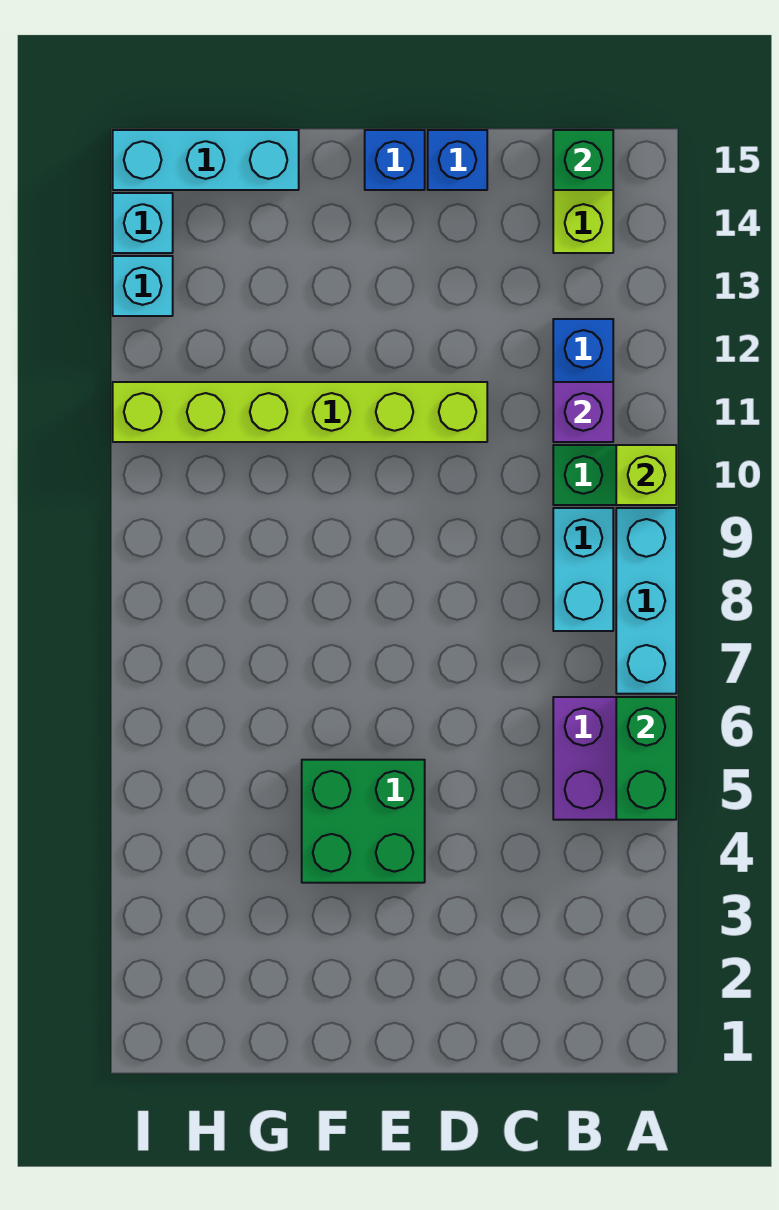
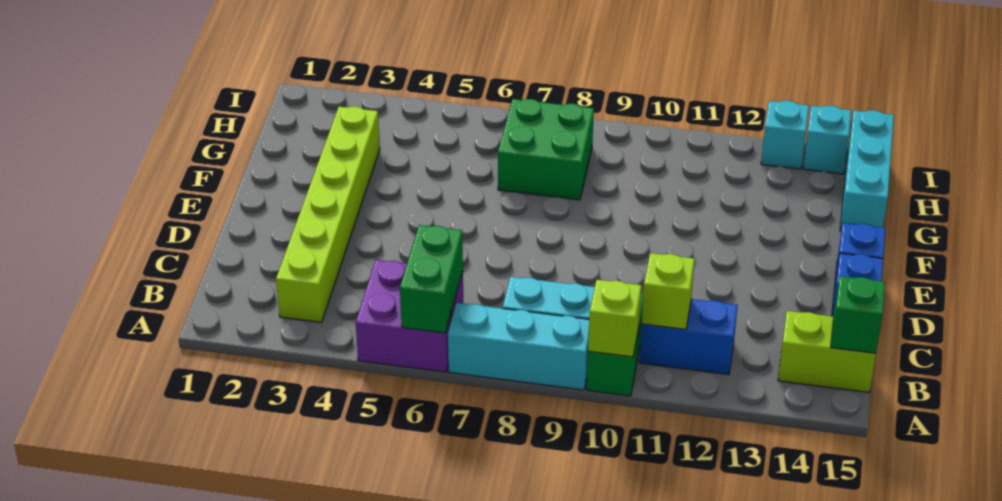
green brick A5:A6 level 2 -> green brick A6:B6 level 2
purple brick B11 level 2 -> lime brick B11 level 2
lime brick D11:I11 level 1 -> lime brick B3:G3 level 1
green brick E4:F5 level 1 -> green brick G7:H8 level 1

